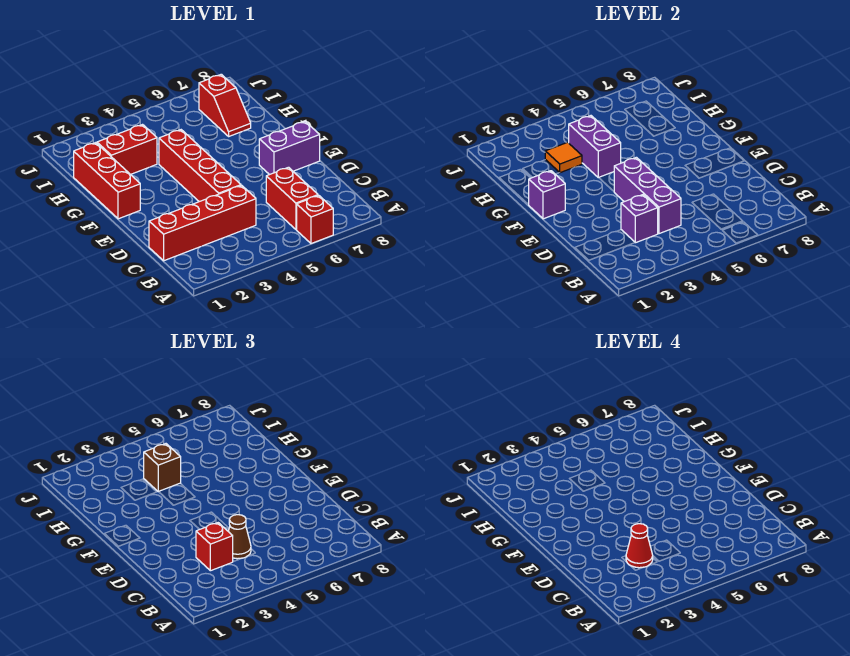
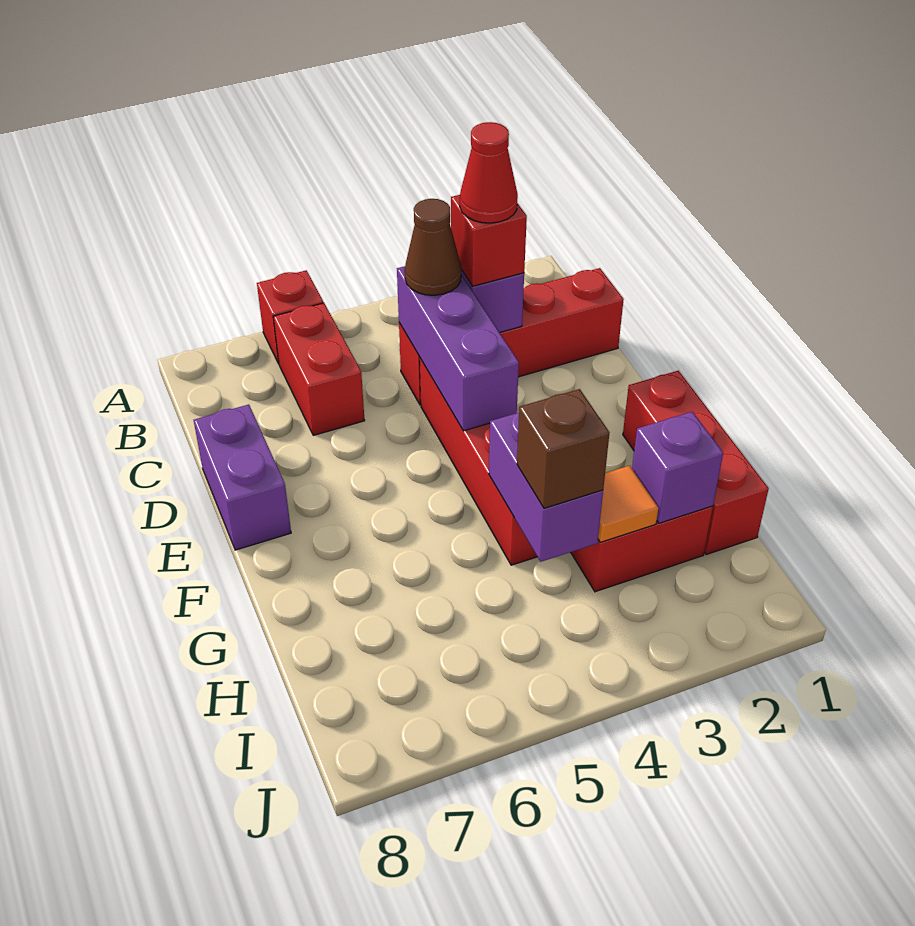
purple brick E7:E8 level 1 -> purple brick D8:E8 level 1
purple brick F1 level 2 -> purple brick H2 level 2
red slope H7:I7 level 1 top I -> none

